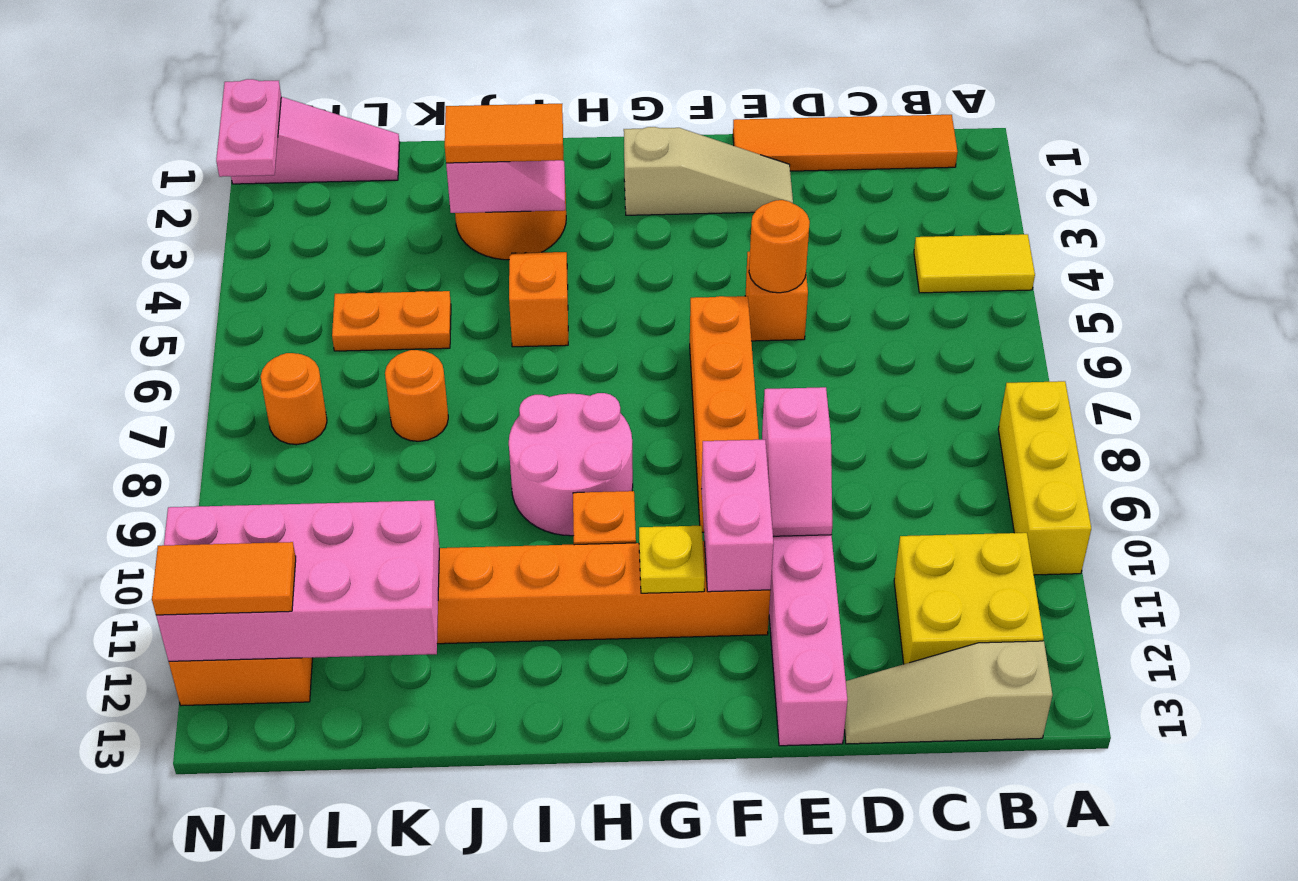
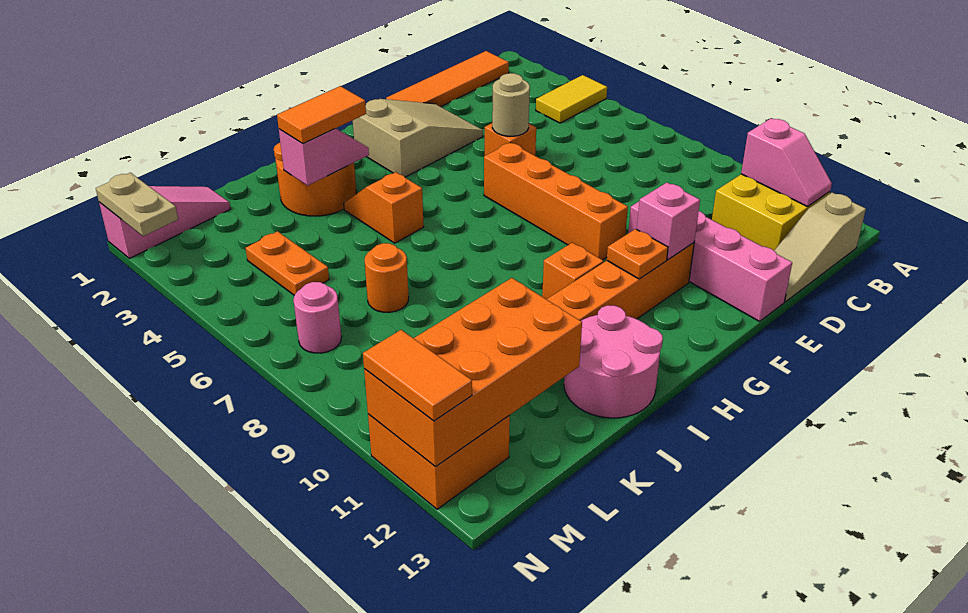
yellow brick A8:A10 level 1 -> none
tan slope E2:G2 level 1 top G -> tan slope E2:G3 level 1 top G
orange round brick E5 level 2 -> tan round brick E5 level 2
pink slope E9:E10 level 2 top 9 -> pink slope B11:B12 level 2 top 11
pink brick F10:F11 level 2 -> pink brick F11 level 2
yellow plate G11 level 2 -> orange plate G11 level 2
pink round brick H8:I9 level 1 -> pink round brick I12:J13 level 1
orange plate K5:L5 level 1 -> orange plate L4:L5 level 1
pink brick K11:N12 level 2 -> orange brick K11:N12 level 2
orange round brick M7 level 1 -> pink round brick M7 level 1
orange tile M12:N12 level 3 -> orange tile N11:N12 level 3
pink plate N1:N2 level 2 -> tan plate N1:N2 level 2

